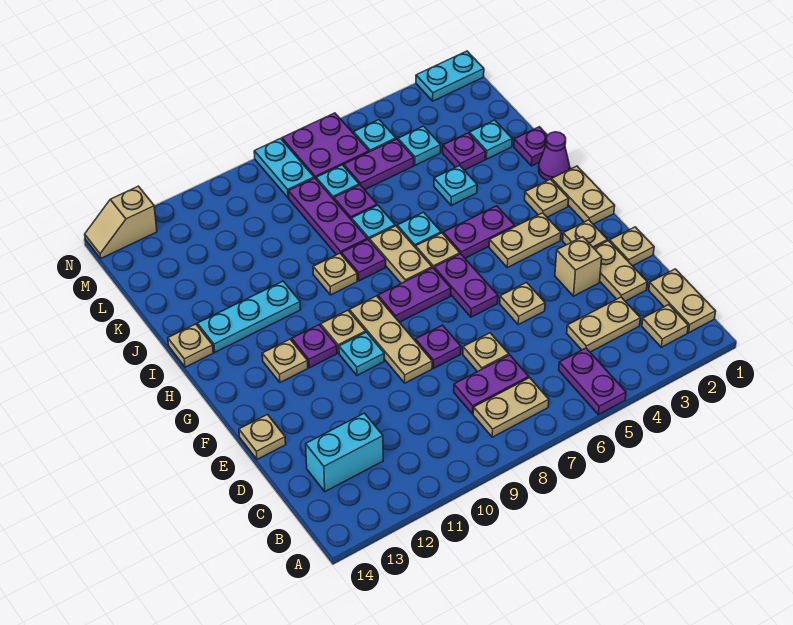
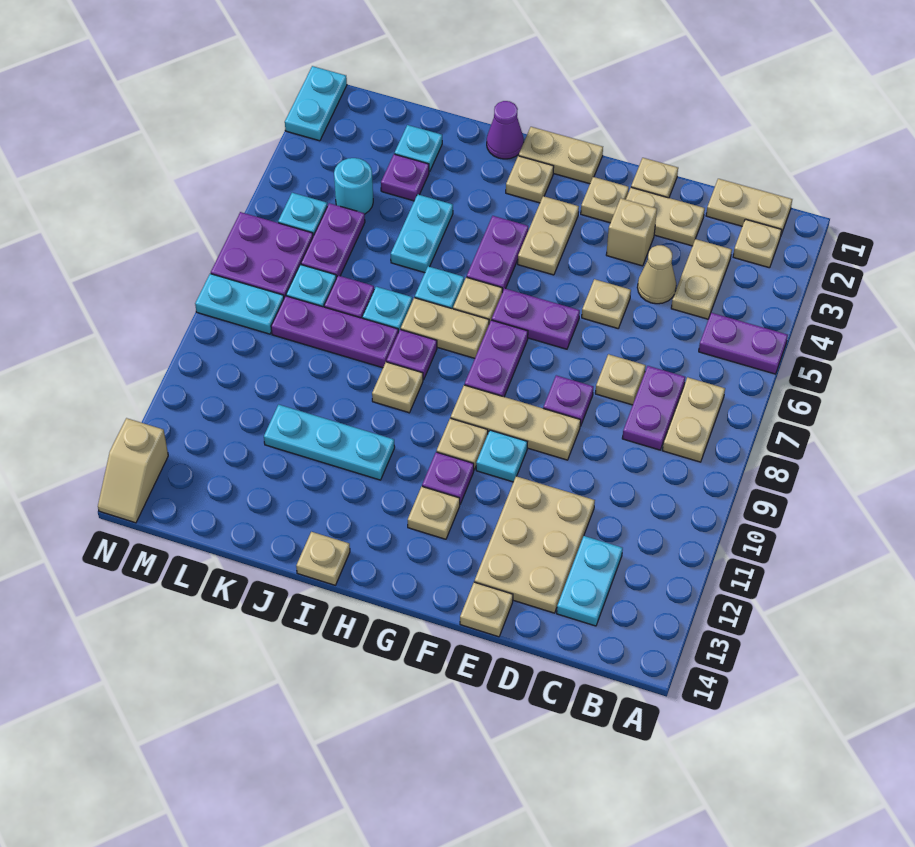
cyan brick C12:C13 level 1 -> cyan plate C12:C13 level 1
none -> tan cone D4 level 1
none -> tan plate D11:E13 level 1
cyan plate I11:I13 level 1 -> cyan plate I11:K11 level 1
purple plate J1 level 1 -> none
cyan plate J4 level 1 -> cyan plate J4:J5 level 1
cyan plate L4 level 1 -> cyan round brick L4 level 1

